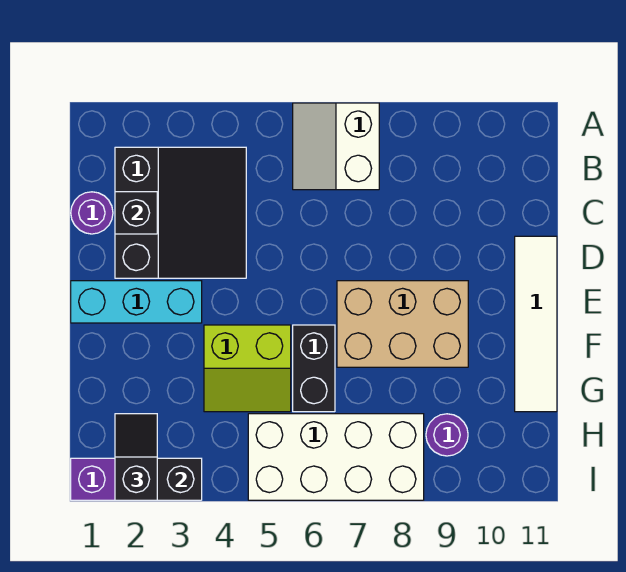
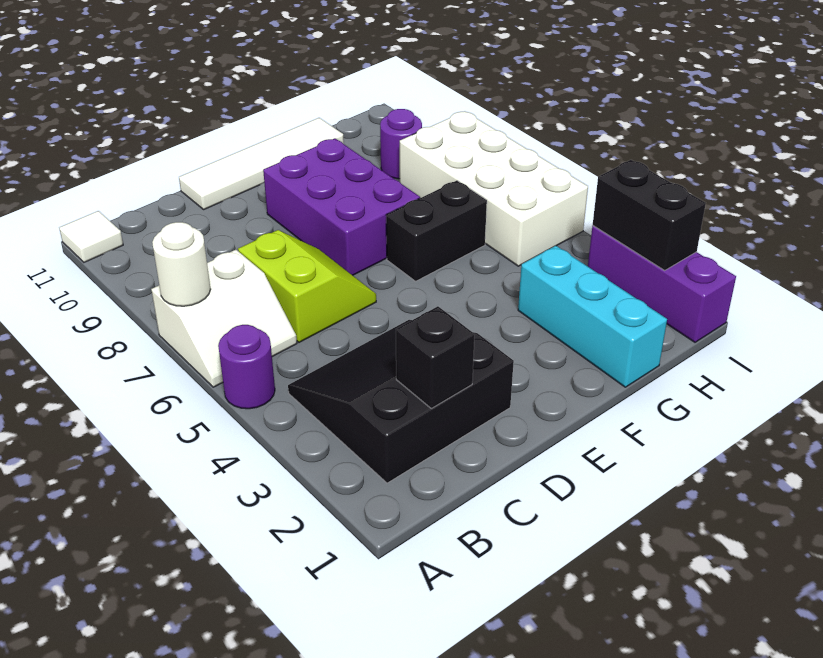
none -> white round brick A7 level 2
none -> white tile A11 level 1
purple round brick C1 level 1 -> purple round brick A5 level 1
cyan brick E1:E3 level 1 -> cyan brick G1:G3 level 1
tan brick E7:F9 level 1 -> purple brick E7:F9 level 1
lime slope F4:G5 level 1 top F -> lime slope C6:D7 level 1 top C
black slope H2:I2 level 3 top I -> none

